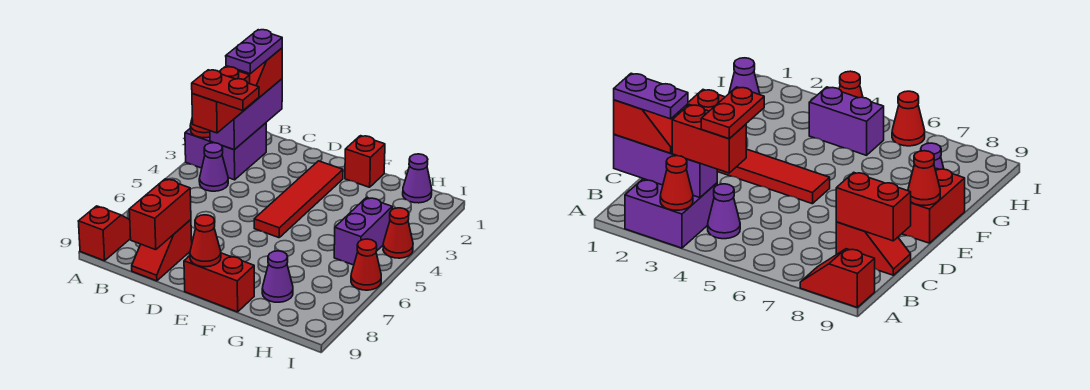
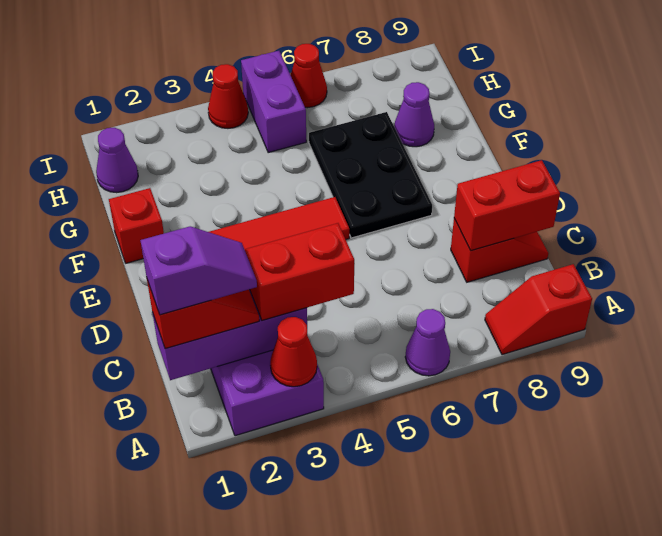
purple plate B1:B2 level 4 -> purple slope B1:B2 level 4 top 1
purple cone B4 level 1 -> purple cone A6 level 1
red plate B4:C4 level 4 -> none
none -> black plate E6:G7 level 1
red brick E9:F9 level 1 -> none
red cone E9 level 2 -> none
purple brick H4:H5 level 1 -> purple brick H5:I5 level 1

